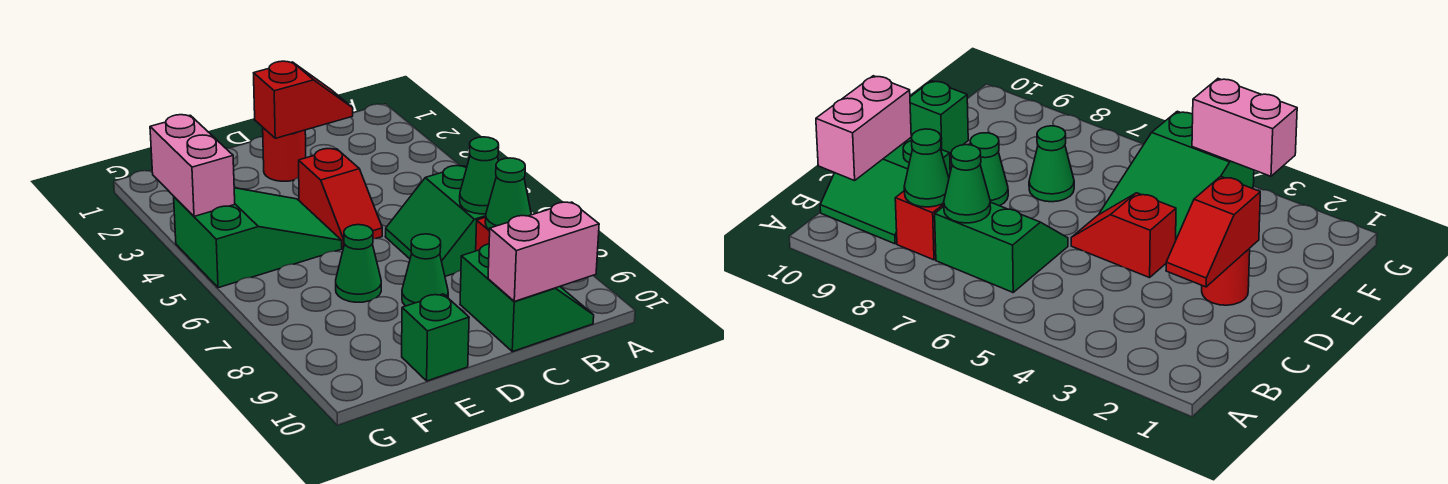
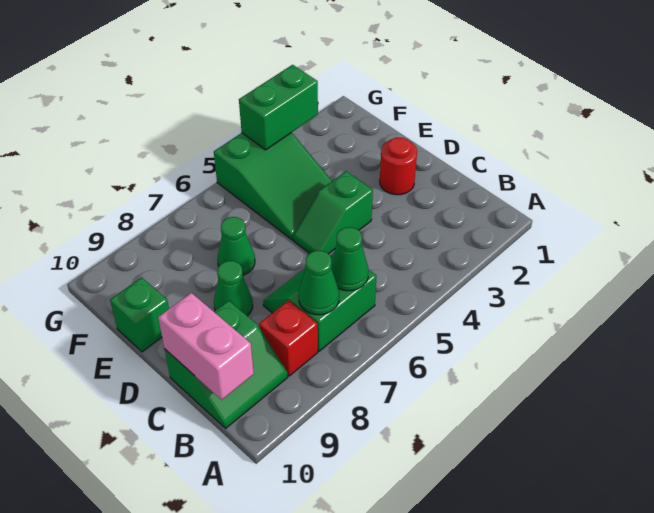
green cone B8 level 2 -> green cone B6 level 2
red slope C2:D2 level 2 top D -> none
red slope D4:D5 level 1 top 4 -> green slope D4:D5 level 1 top 4
pink brick G3:G4 level 2 -> green brick G3:G4 level 2

